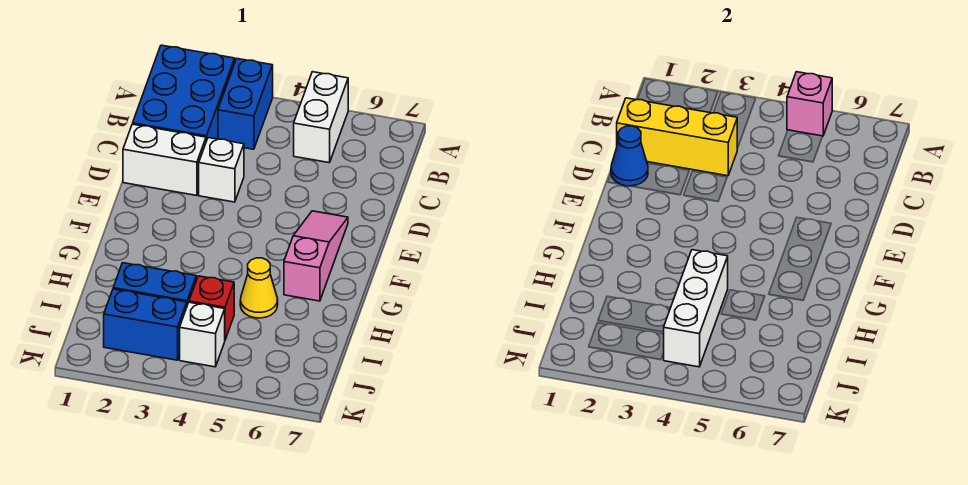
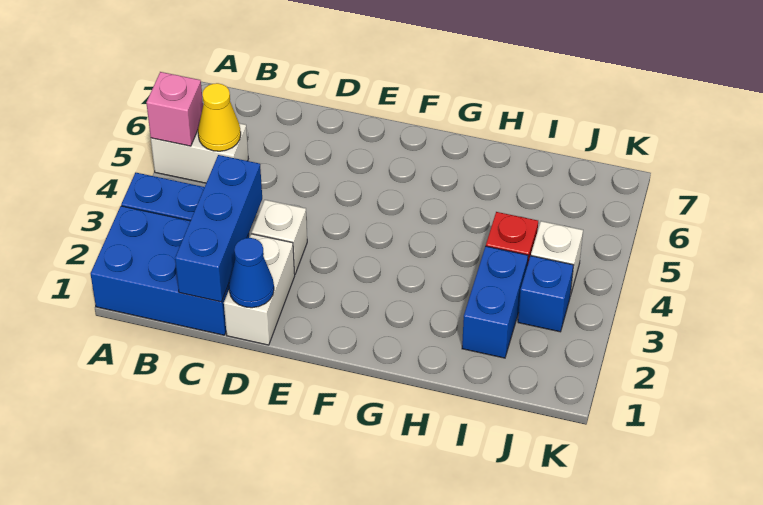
yellow brick C1:C3 level 2 -> blue brick C1:C3 level 2
pink slope E6:G6 level 1 top G -> none
white brick H4:J4 level 2 -> none
yellow cone H5 level 1 -> yellow cone B5 level 2
blue brick J2:J3 level 1 -> blue brick J3 level 1

